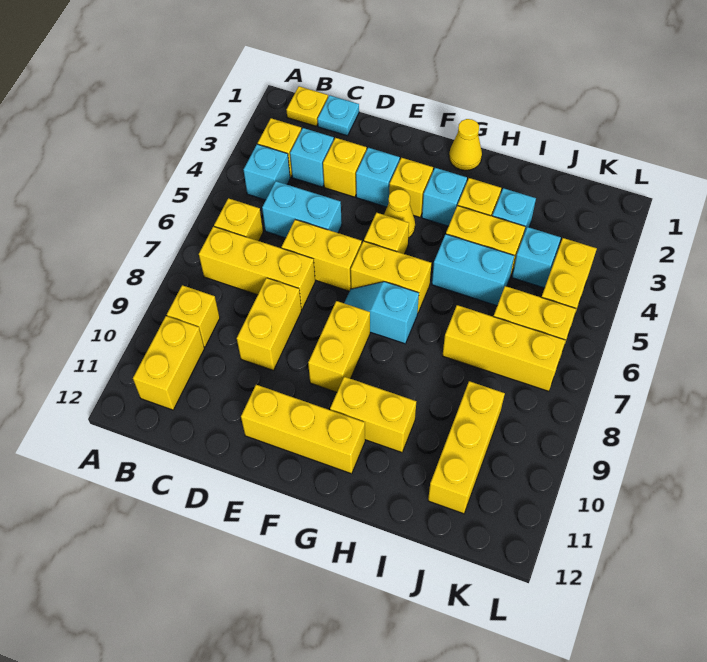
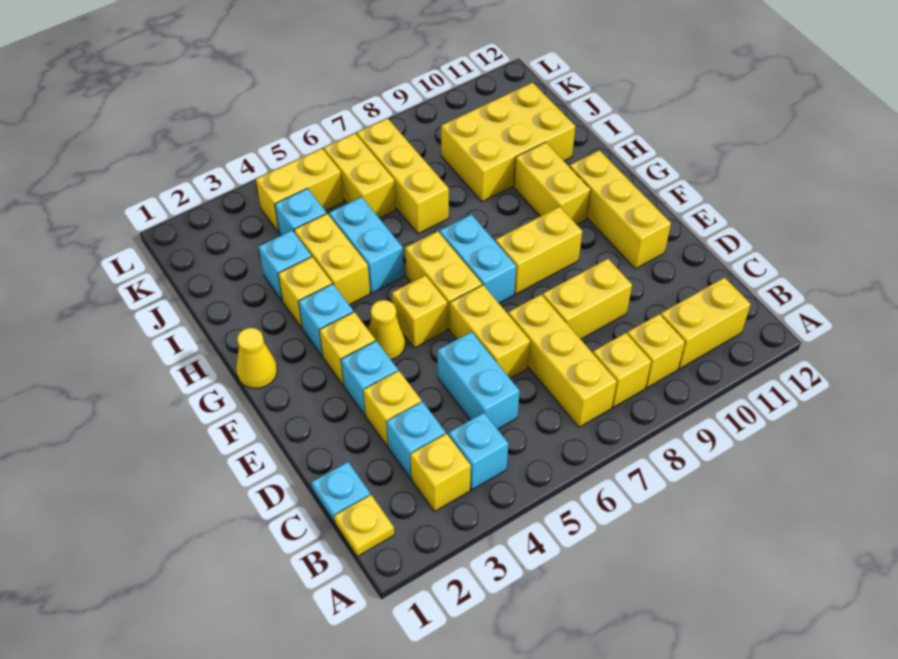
yellow brick B6 level 1 -> yellow brick B8 level 1
cyan slope F7:G7 level 1 top G -> cyan brick F7:G7 level 1
yellow brick J9:J11 level 1 -> yellow brick I9:J11 level 1

